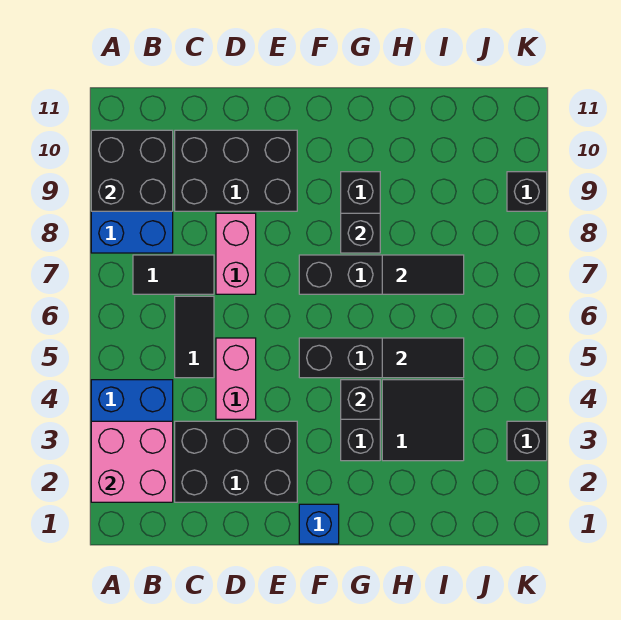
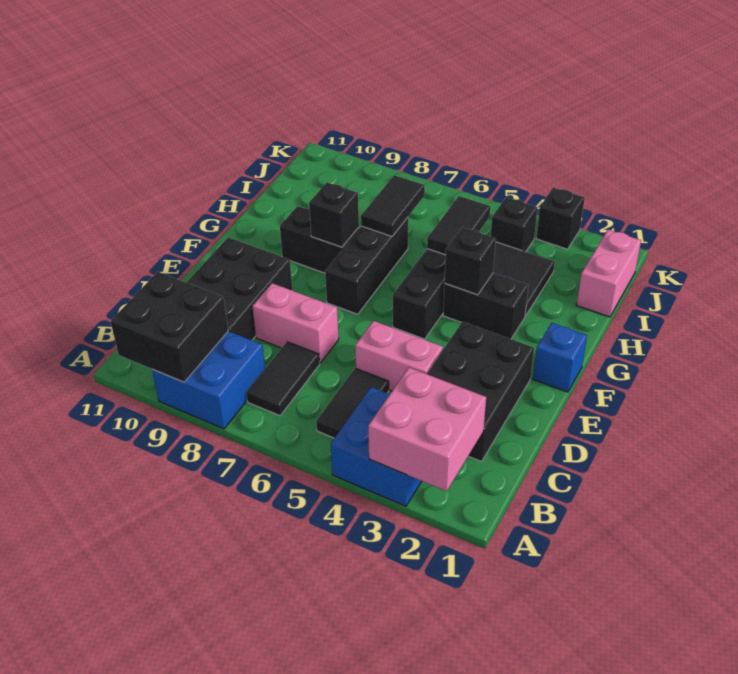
black tile C5:C6 level 1 -> black tile B5:C5 level 1
none -> pink brick I1:J1 level 1
black brick K9 level 1 -> black brick J4 level 1

